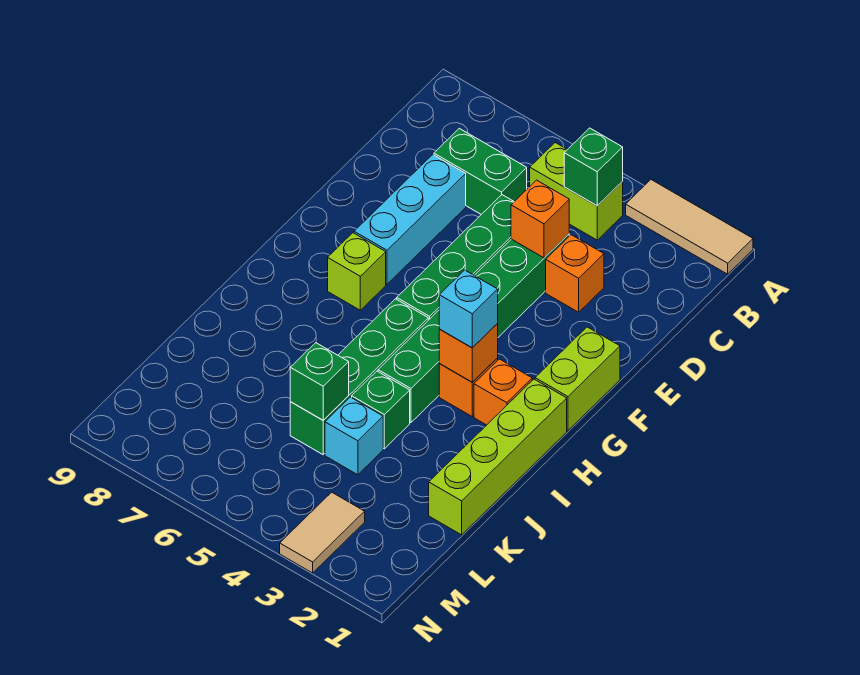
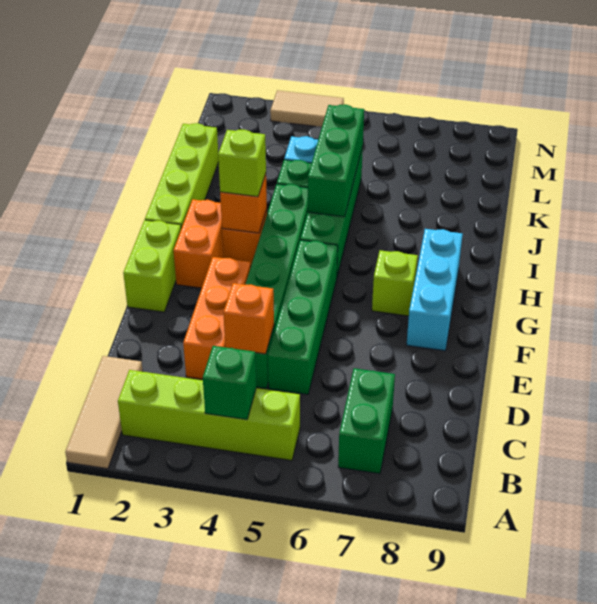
tan tile A1:A3 level 1 -> tan tile A1:C1 level 1
lime brick B4:B5 level 1 -> lime brick B2:B5 level 1
green brick C6:C7 level 1 -> green brick B7:C7 level 1
orange brick D3 level 1 -> orange brick D3:F3 level 1
cyan brick D7:F7 level 1 -> cyan brick F8:H8 level 1
orange brick H2 level 1 -> orange brick G2:H2 level 1
cyan brick H3 level 3 -> lime brick H3 level 3
green brick K5 level 2 -> green brick I5:K5 level 2
tan tile M3:N3 level 1 -> tan tile N3:N4 level 1

